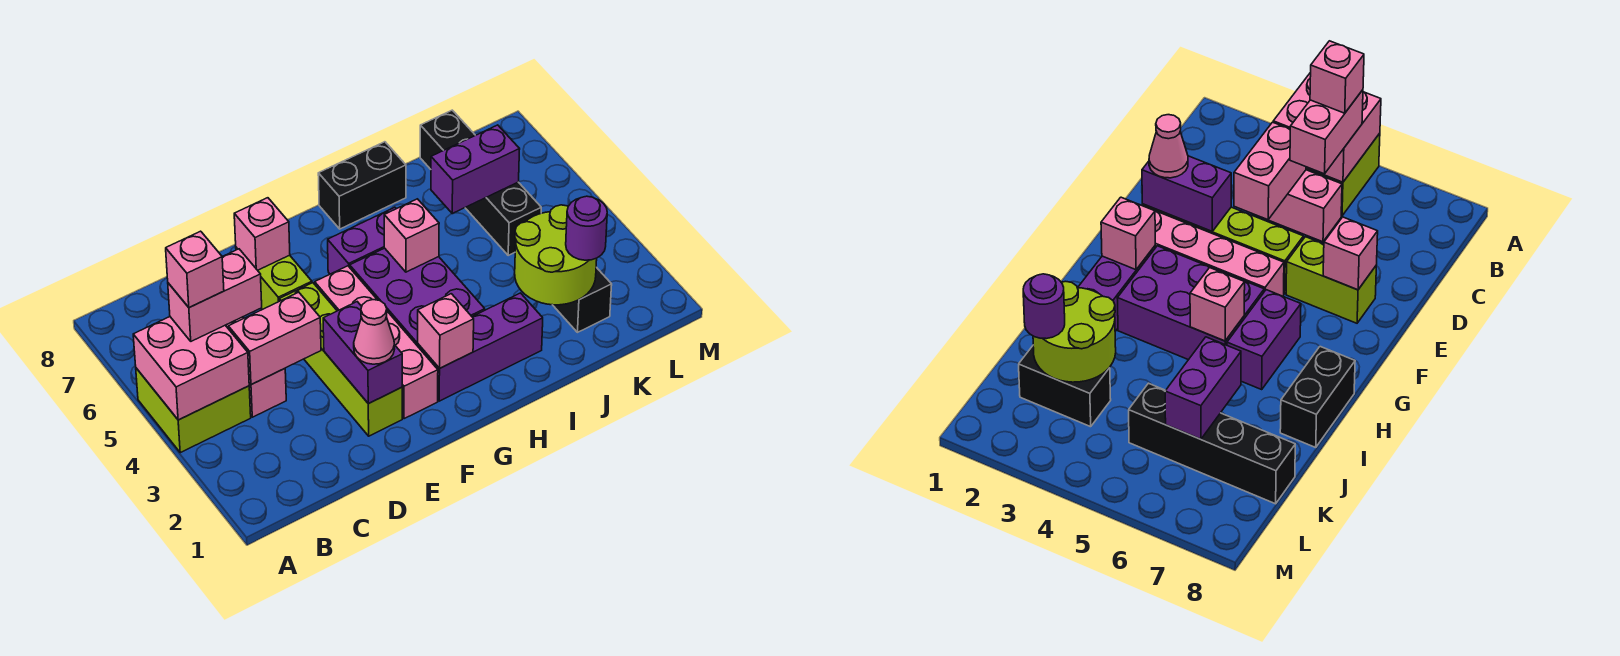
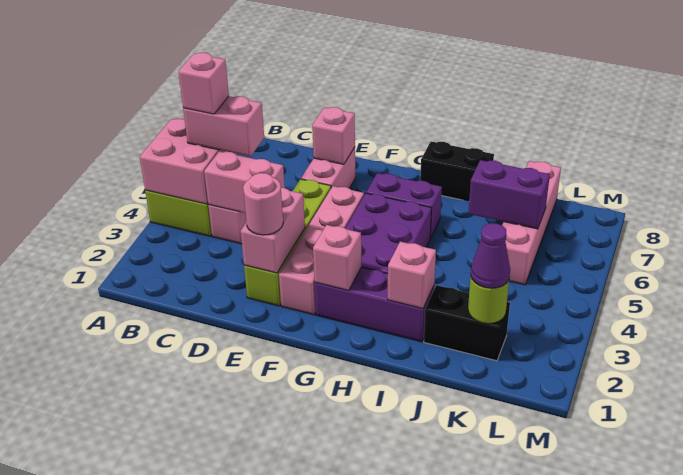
purple brick E2:E3 level 2 -> pink brick E2:E3 level 2
pink cone E2 level 3 -> pink round brick E2 level 3
lime brick E6:E7 level 1 -> pink brick E6:E7 level 1
pink brick H5 level 2 -> pink brick I2 level 2
lime round brick J2:K3 level 2 -> lime round brick K2 level 2
black brick K2:K3 level 1 -> black brick J2:K2 level 1
purple round brick K2 level 3 -> purple cone K2 level 3
black brick K5:K8 level 1 -> pink brick K5:K8 level 1

